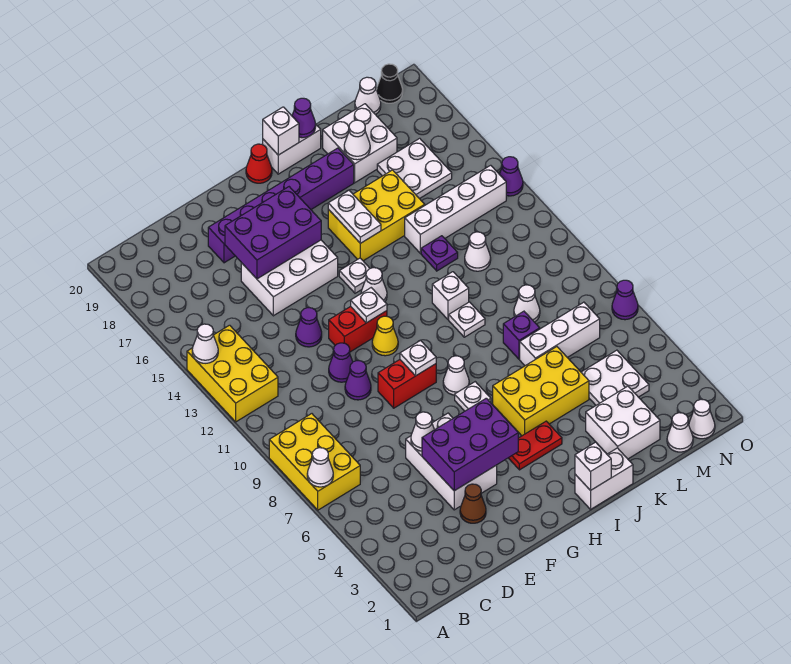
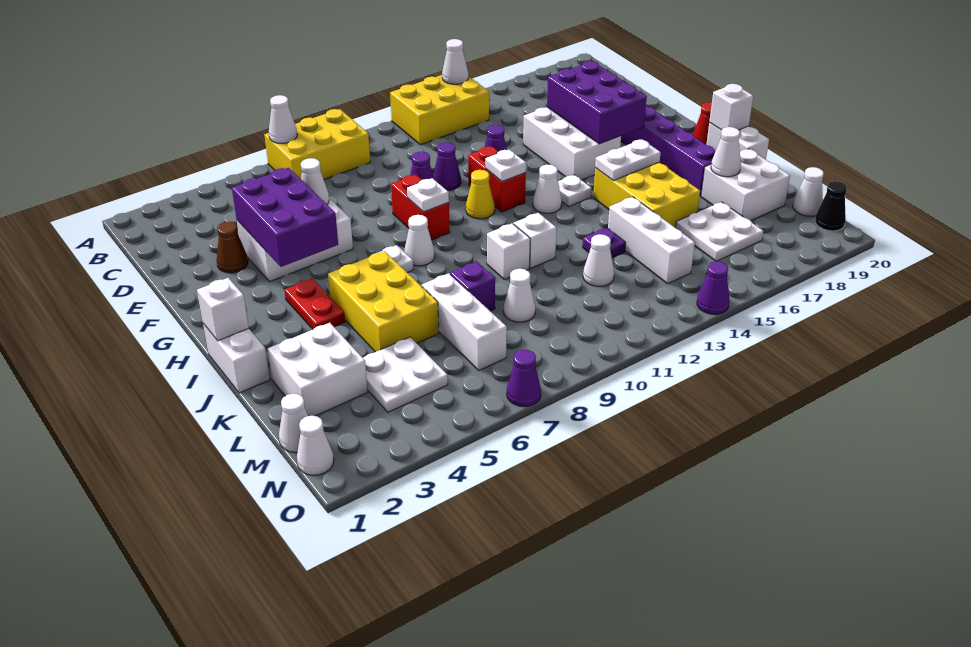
white plate J10 level 1 -> white brick J10 level 1
purple cone J20 level 2 -> none
white brick K14:N14 level 1 -> white brick K14:M14 level 1

